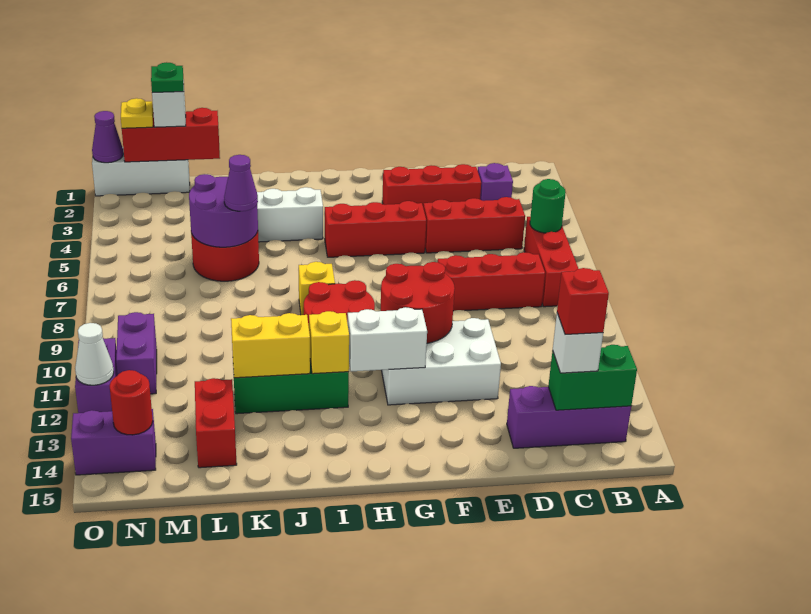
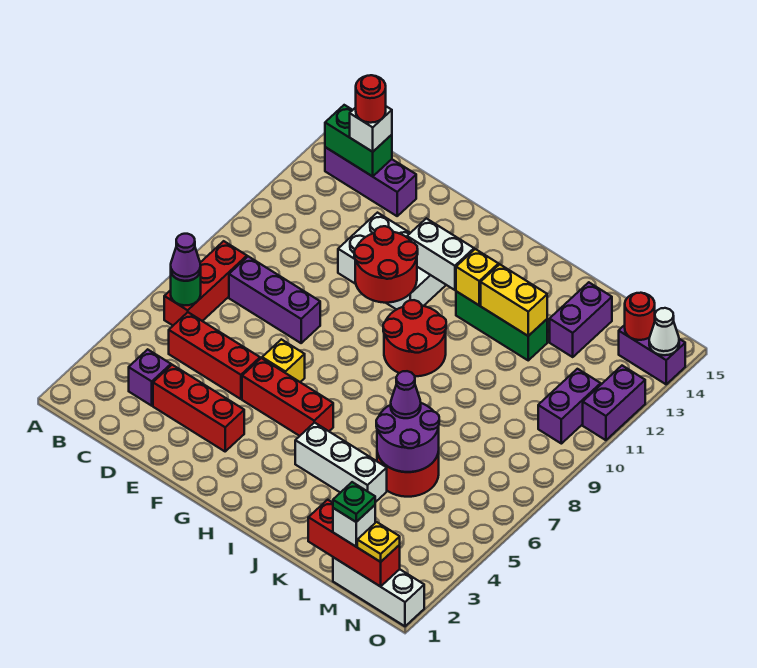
red brick C8:E8 level 1 -> purple brick C8:E8 level 1
red brick C14 level 4 -> red round brick C14 level 4
yellow brick I8 level 1 -> yellow brick F6 level 1
red brick L13:L14 level 1 -> purple brick L13:L14 level 1
purple cone O1 level 2 -> purple cone B6 level 3
white cone O12 level 2 -> white cone O14 level 2

